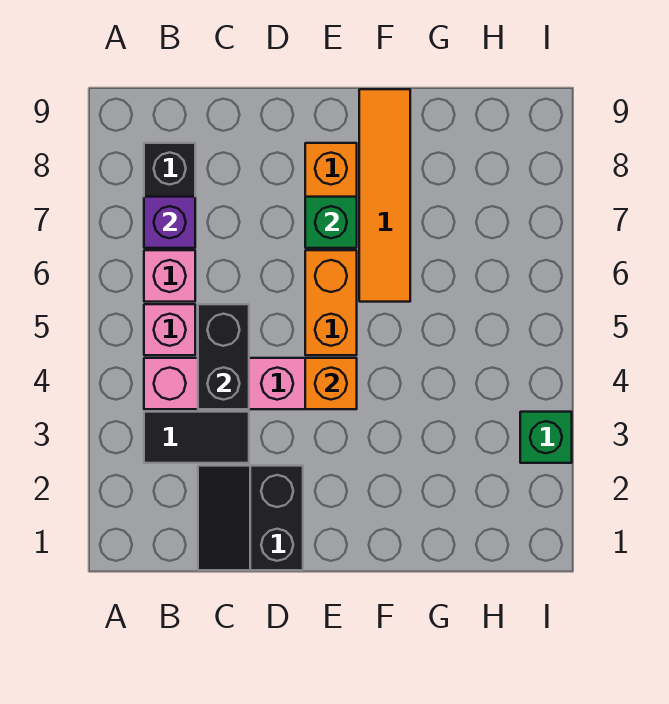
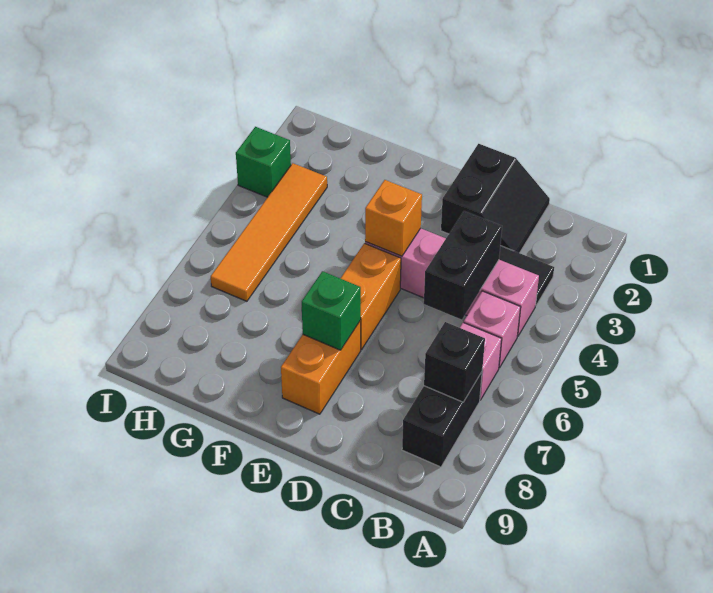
purple brick B7 level 2 -> black brick B7 level 2
orange tile F6:F9 level 1 -> orange tile H3:H6 level 1

